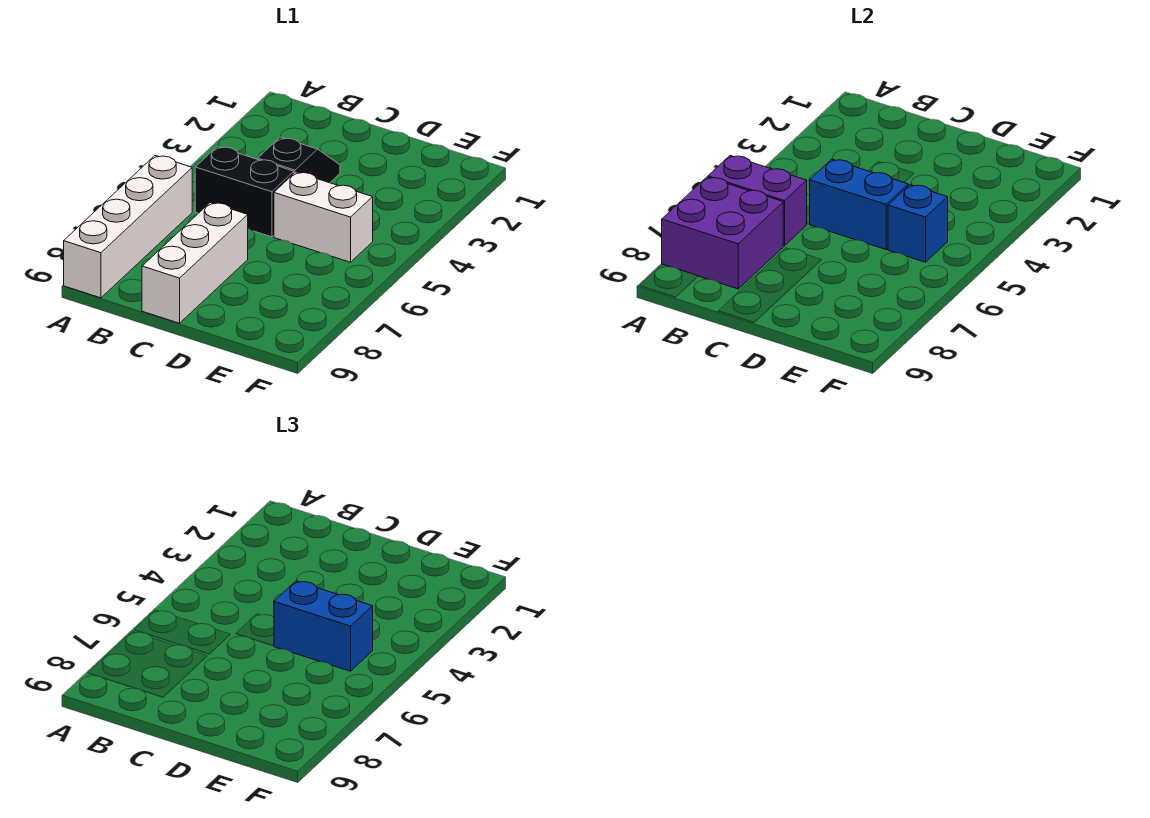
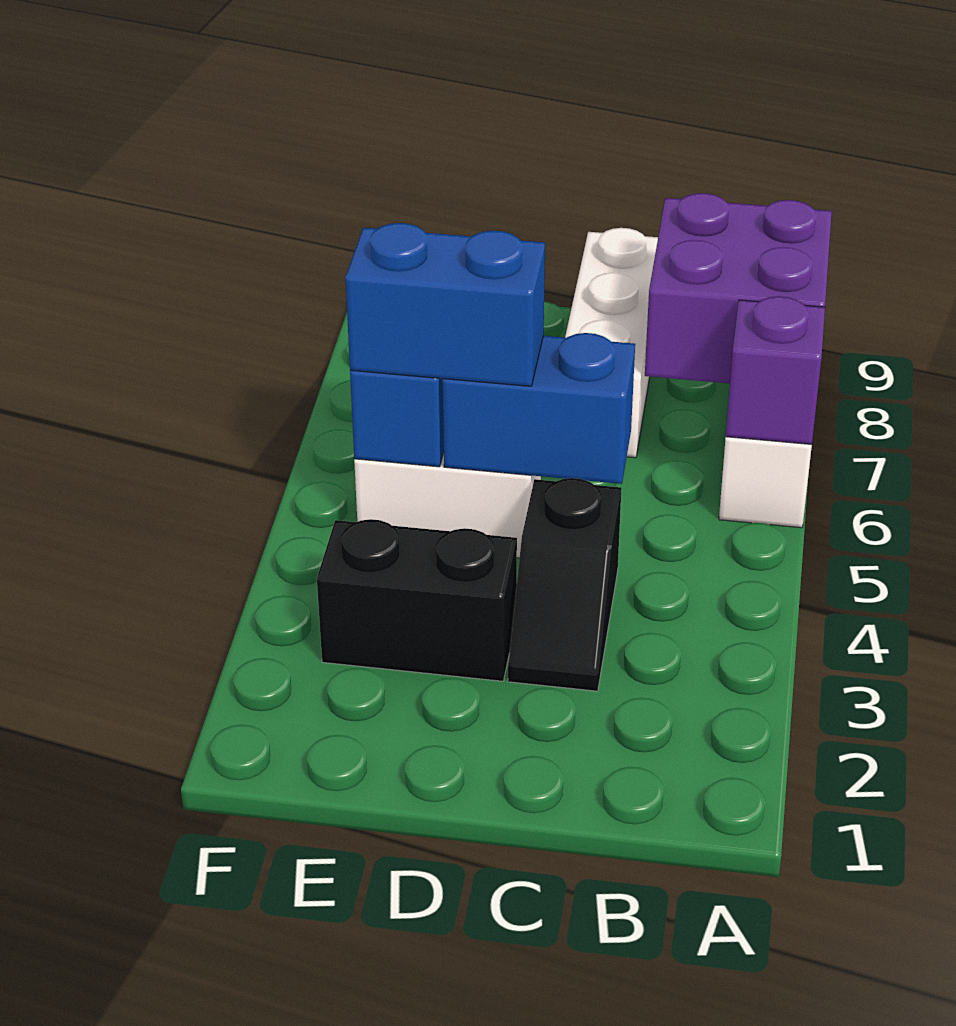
purple brick A6:B6 level 2 -> purple brick A6 level 2
black brick B5:C5 level 1 -> black brick D3:E3 level 1

